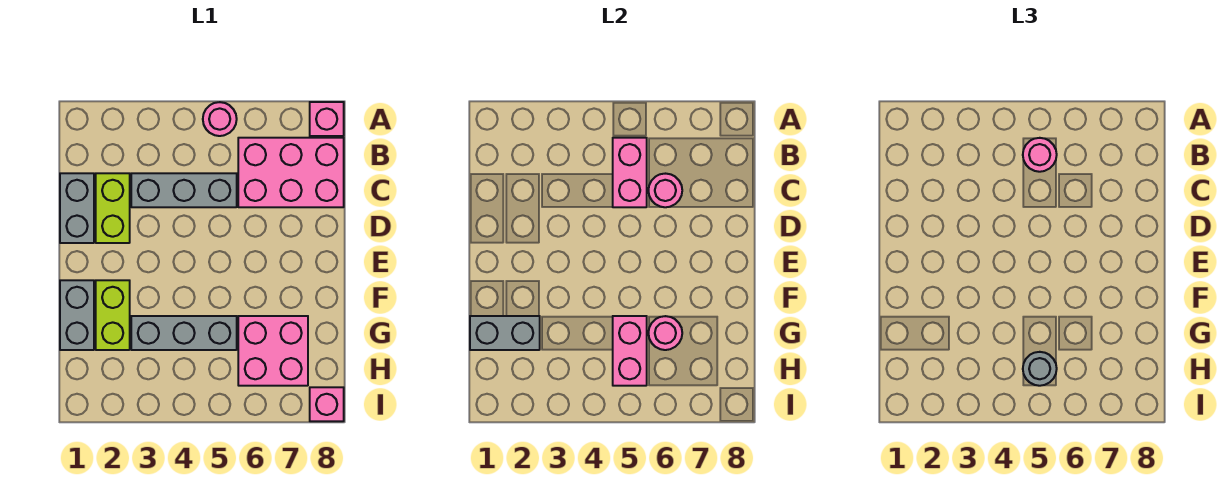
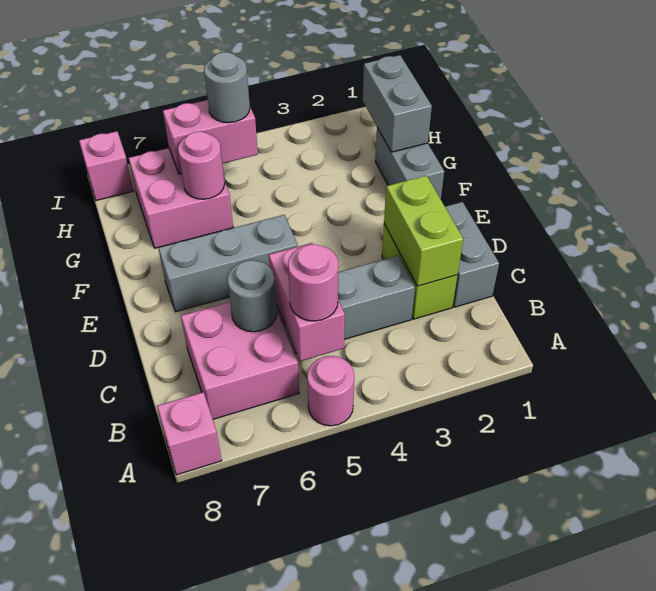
pink brick B6:C8 level 1 -> pink brick B6:C7 level 1
pink round brick C6 level 2 -> grey round brick C6 level 2
lime brick F2:G2 level 1 -> lime brick C2:D2 level 2
grey brick G1:G2 level 2 -> grey brick G1:H1 level 2
grey brick G3:G5 level 1 -> grey brick E5:E7 level 1
pink brick G5:H5 level 2 -> pink brick H5:H6 level 2

